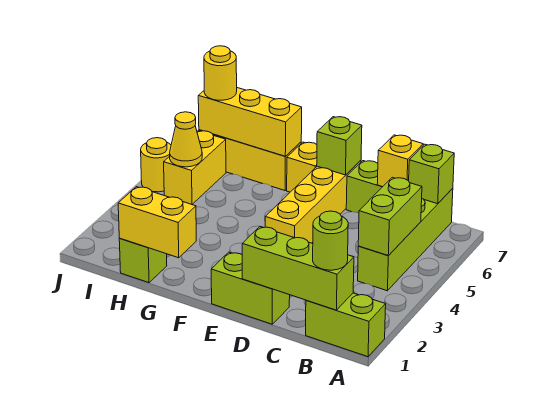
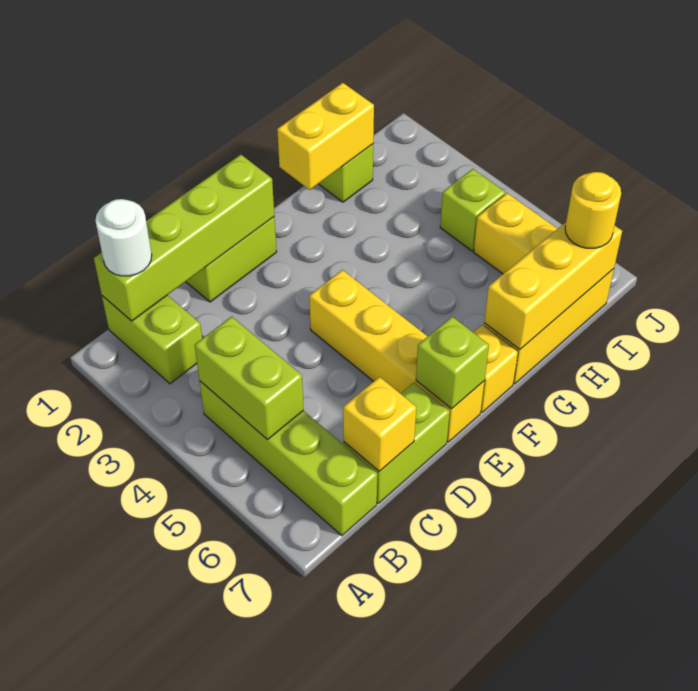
lime brick A1:B1 level 1 -> lime brick B1:B2 level 1
lime brick B1:D1 level 2 -> lime brick B1:E1 level 2
lime round brick B1 level 3 -> white round brick B1 level 3
lime brick B7 level 2 -> lime brick I4 level 1
yellow cone I5 level 2 -> none
yellow round brick J5 level 1 -> none

